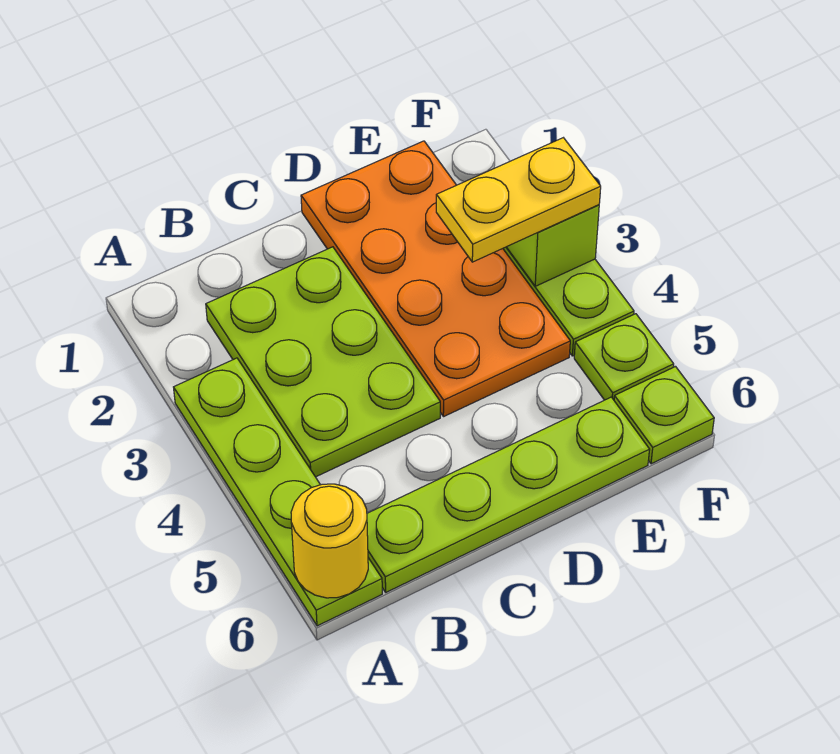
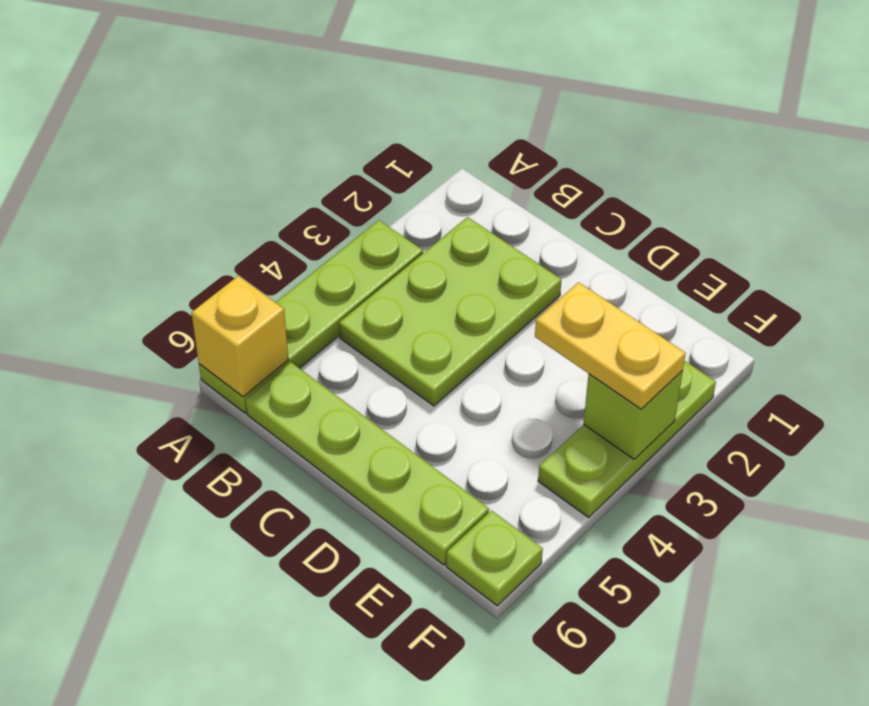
yellow round brick A6 level 2 -> yellow brick A6 level 2
orange plate D1:E4 level 1 -> none
lime plate F5 level 1 -> none

